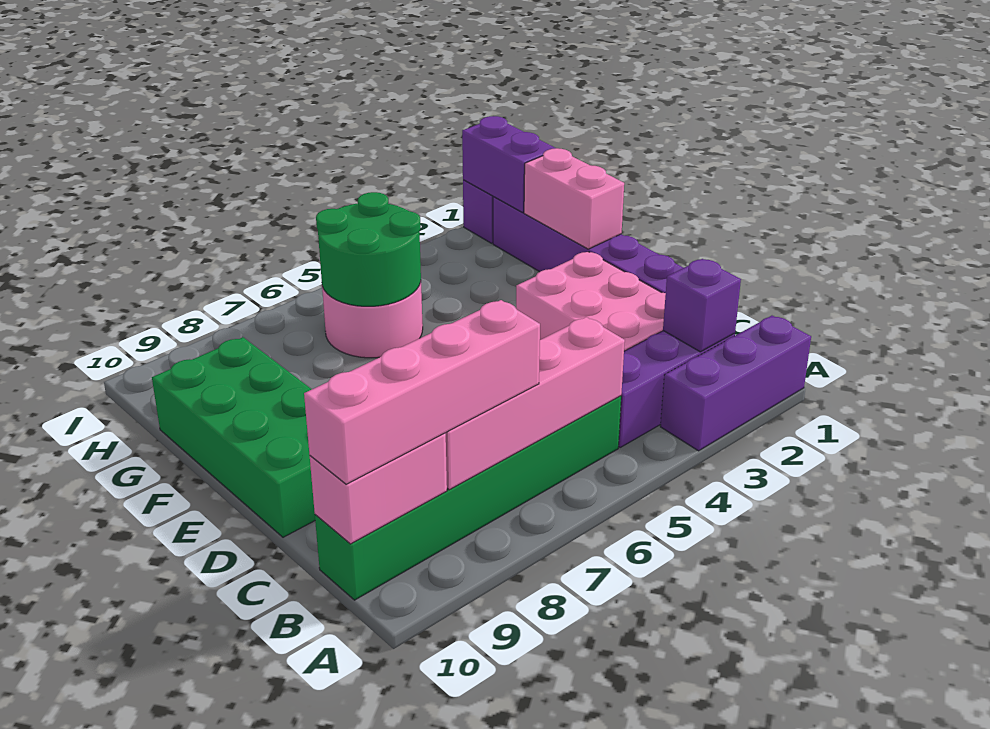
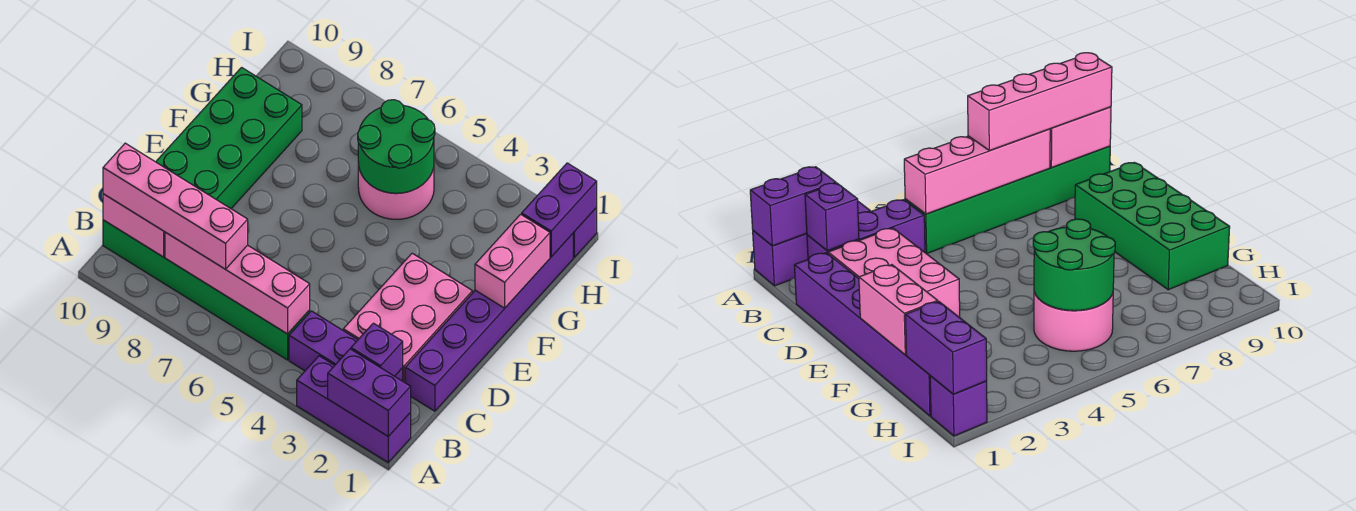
none -> purple brick A1:A2 level 2

